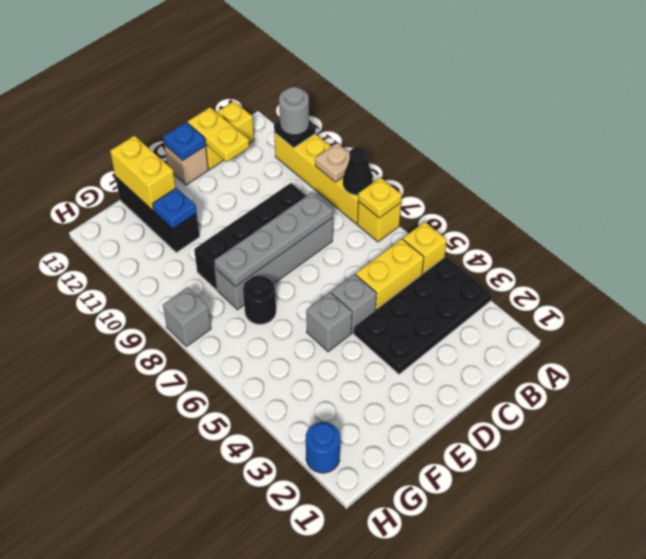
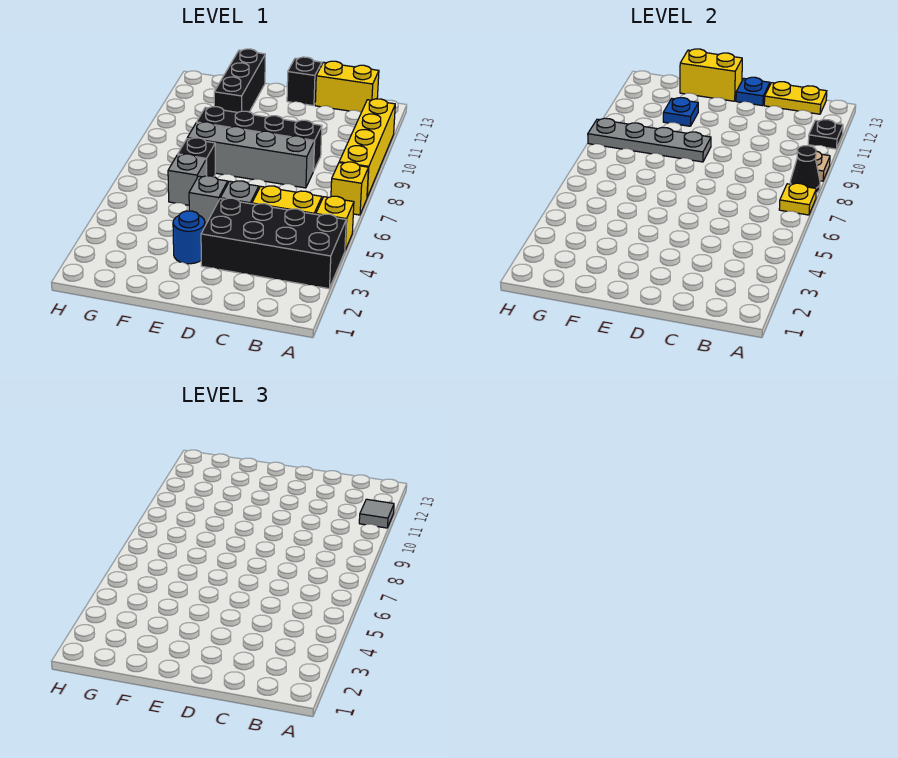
black plate A3:D4 level 1 -> black brick A3:D4 level 1
grey round brick A11 level 3 -> grey tile A11 level 3
grey plate C8:F8 level 2 -> grey plate E9:H9 level 2
yellow plate C12:C13 level 2 -> yellow plate B13:C13 level 2
tan brick D13 level 1 -> black brick D13 level 1
black round brick F7 level 1 -> black brick F7 level 1
yellow brick F12:F13 level 2 -> yellow brick E13:F13 level 2
blue round brick H2 level 1 -> blue round brick E3 level 1
grey brick H8 level 1 -> grey brick F6 level 1

